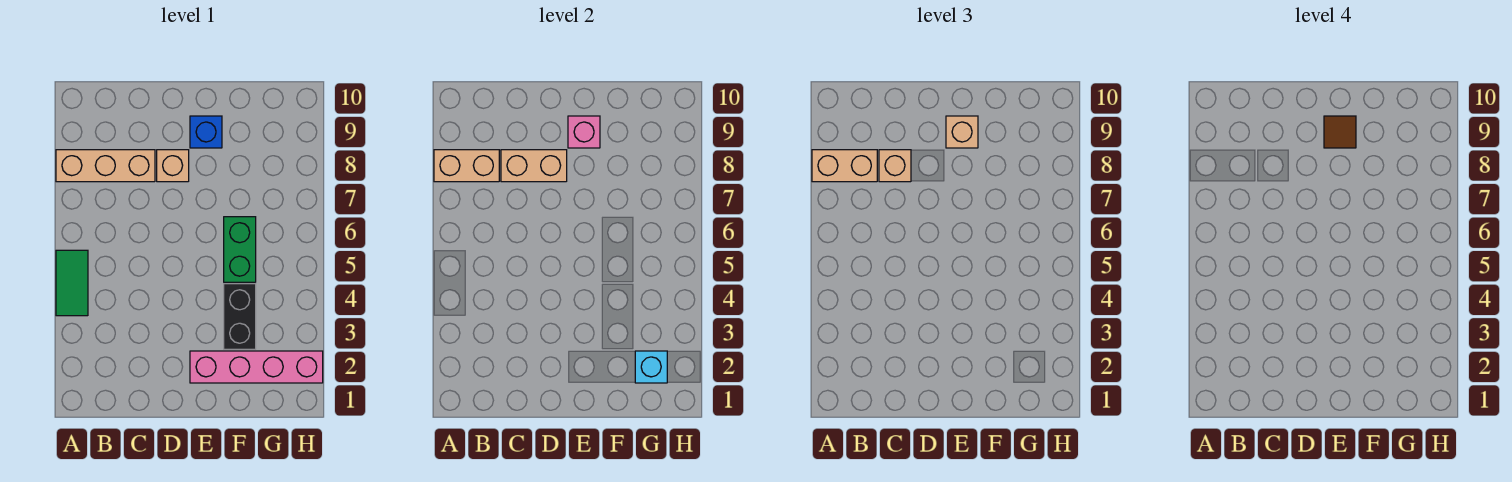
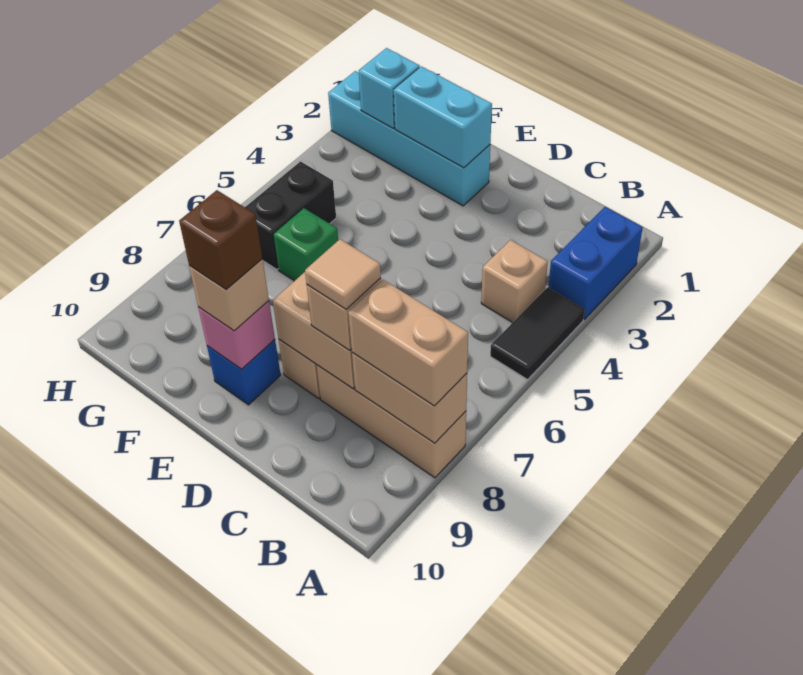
none -> blue brick A2:A3 level 1
green tile A4:A5 level 1 -> black tile A4:A5 level 1
none -> tan brick B4 level 1
none -> tan tile C8 level 4
pink brick E2:H2 level 1 -> cyan brick E2:H2 level 1
none -> cyan brick E2:F2 level 2
brown tile E9 level 4 -> brown brick E9 level 4
black brick F3:F4 level 1 -> black brick G5:G6 level 1
green brick F5:F6 level 1 -> green brick F6 level 1

